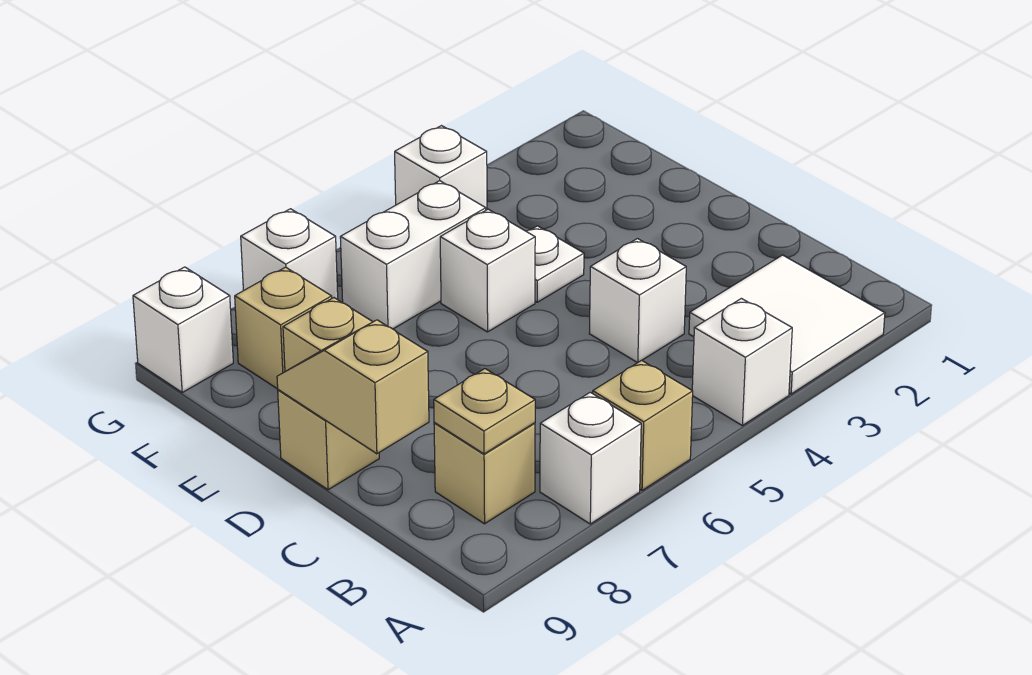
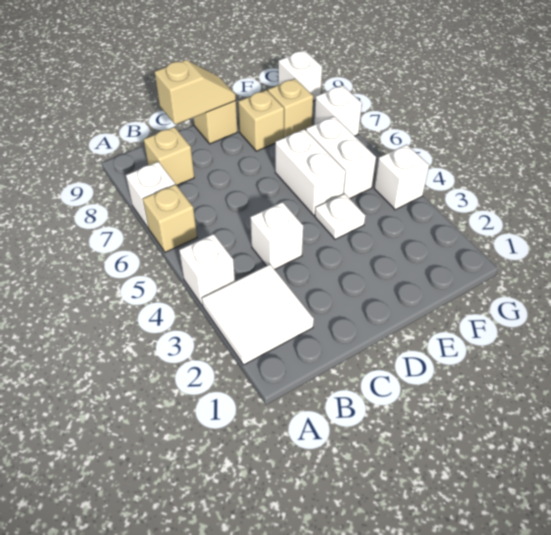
tan plate B8 level 2 -> none
white brick E5 level 1 -> white brick E5:E6 level 1

